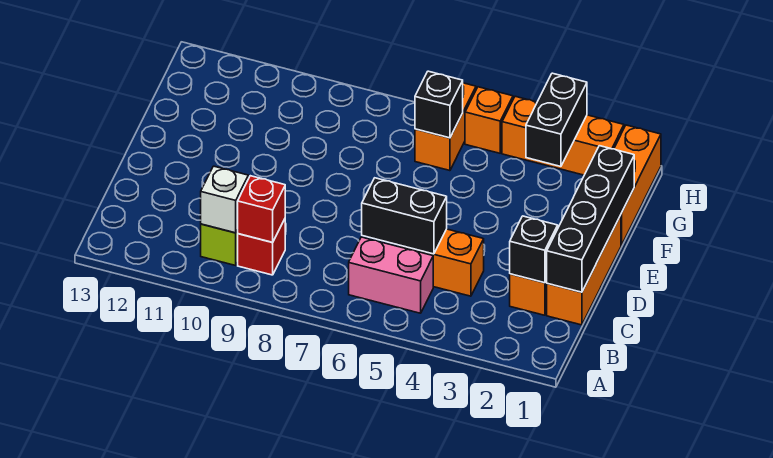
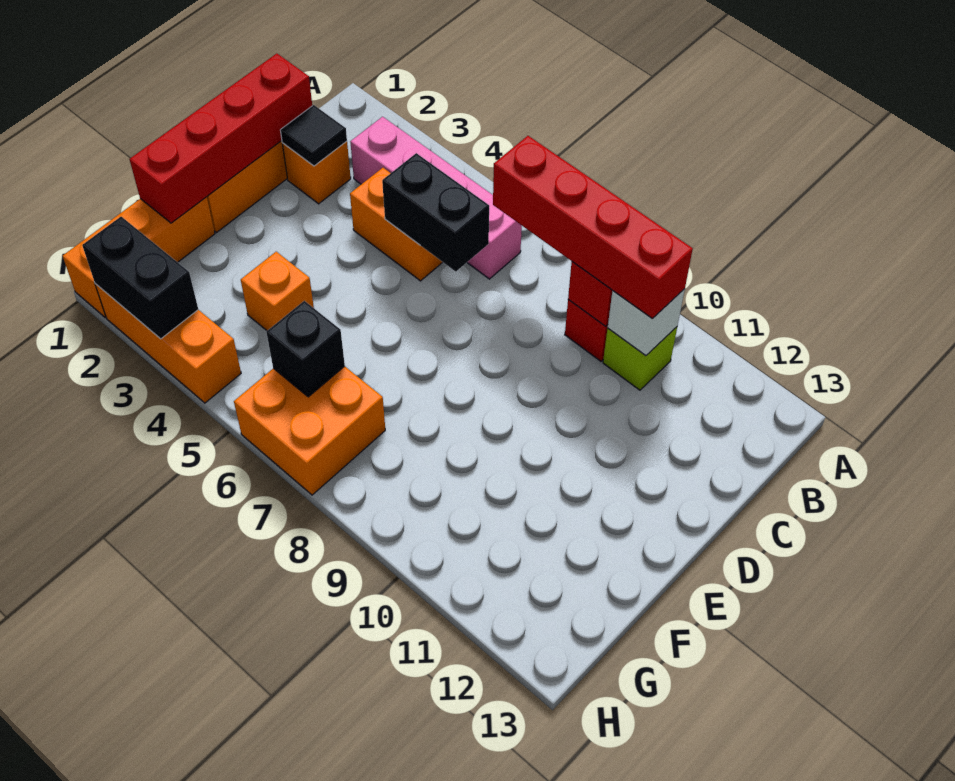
pink brick B5:B6 level 1 -> pink brick B3:B6 level 1
none -> red brick B7:B10 level 3
black brick C1:F1 level 2 -> red brick C1:F1 level 2
black brick C2 level 2 -> black tile C2 level 2
black brick G3:H3 level 2 -> black brick H2:H3 level 2
orange brick G6:H6 level 1 -> orange brick G6:H7 level 1
orange brick H5 level 1 -> orange brick F4 level 1

